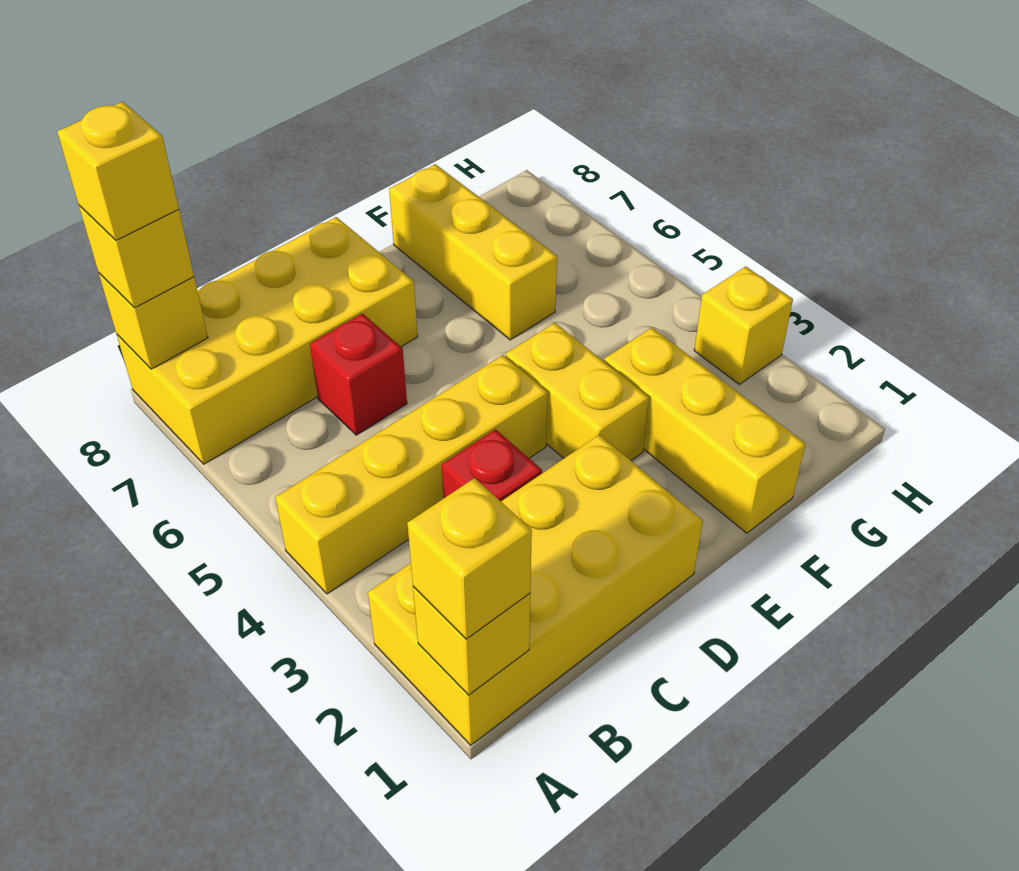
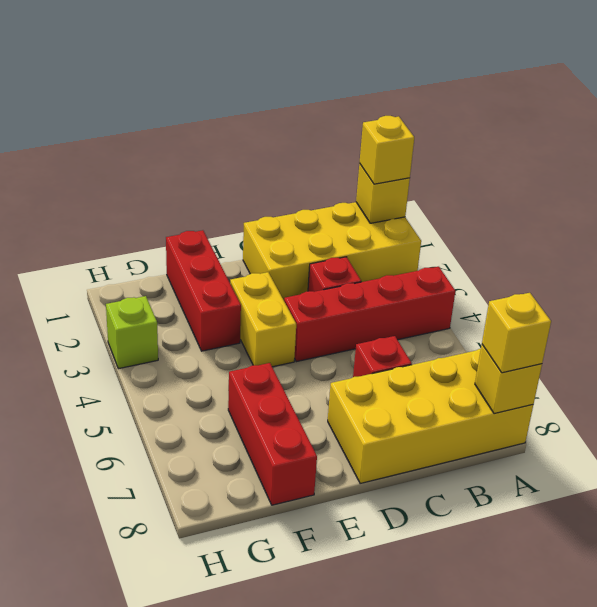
yellow brick A4:D4 level 1 -> red brick A4:D4 level 1
yellow brick A8 level 4 -> none
yellow brick F1:F3 level 1 -> red brick F1:F3 level 1
yellow brick F6:F8 level 1 -> red brick F6:F8 level 1
yellow brick H3 level 1 -> lime brick H3 level 1

